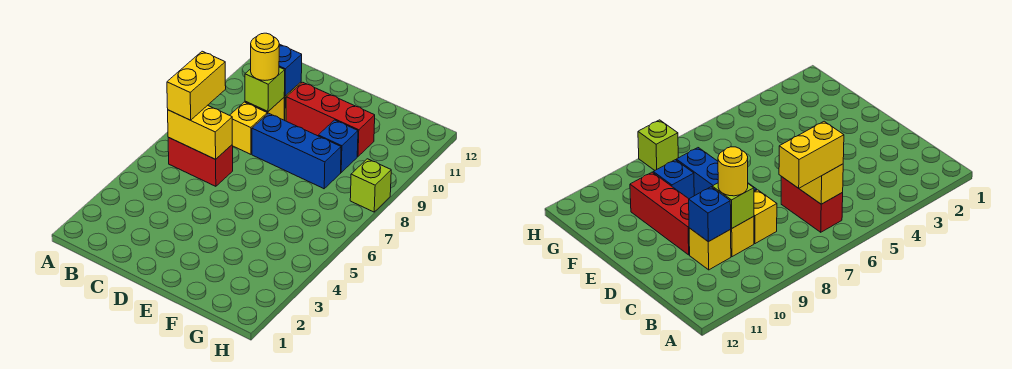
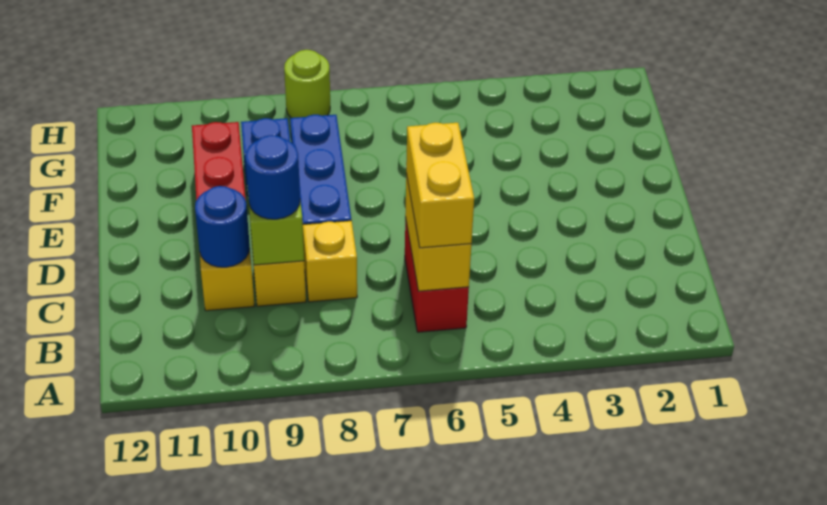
yellow brick B6:B7 level 3 -> yellow brick B6:C6 level 3
yellow round brick C9 level 3 -> blue round brick C9 level 3
blue brick C10 level 2 -> blue round brick C10 level 2
lime brick H8 level 1 -> lime round brick H8 level 1

